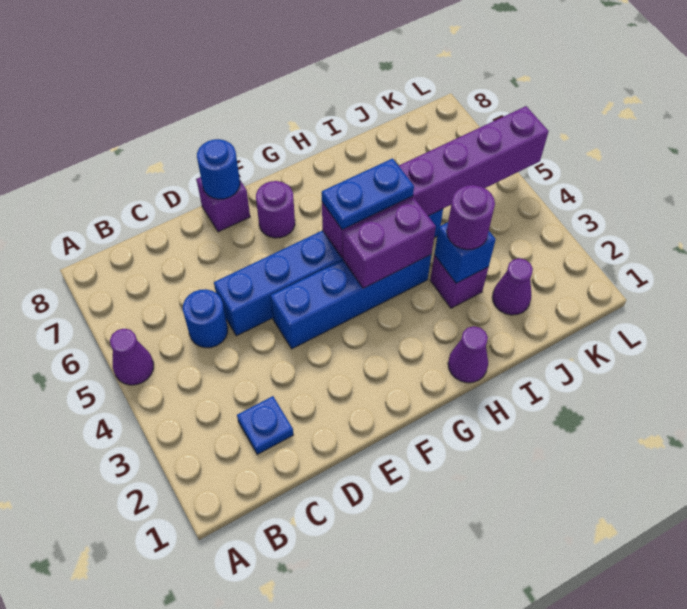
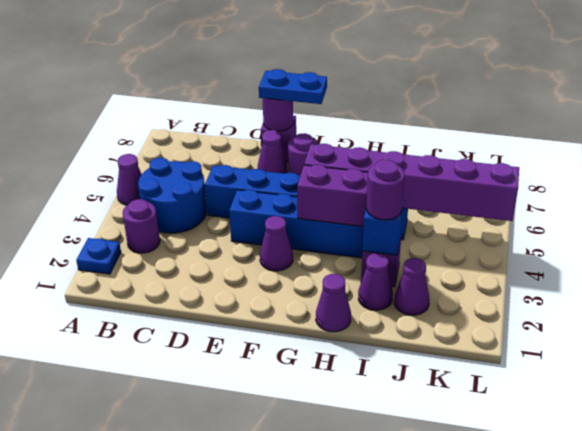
none -> purple round brick B3 level 1
blue plate C2 level 1 -> blue plate A2 level 1
blue round brick C5 level 1 -> blue round brick B4:C5 level 1
none -> purple cone E7 level 1
blue round brick E8 level 2 -> purple round brick E8 level 2
none -> purple cone F3 level 1
blue plate G5:H5 level 3 -> blue plate E8:F8 level 3
none -> purple cone I2 level 1

